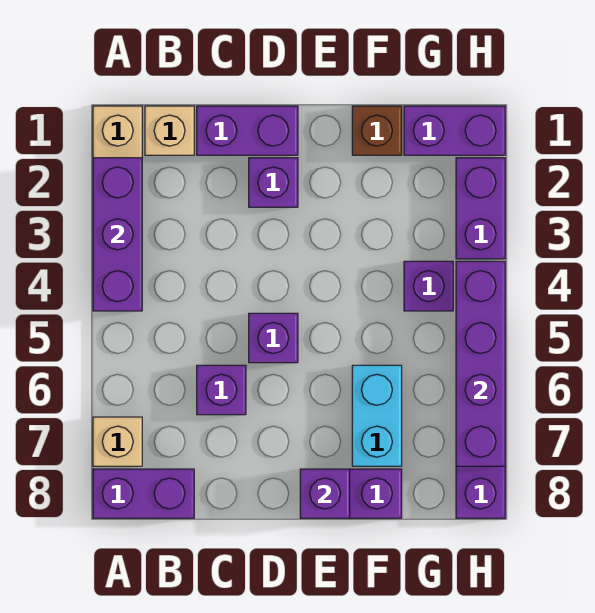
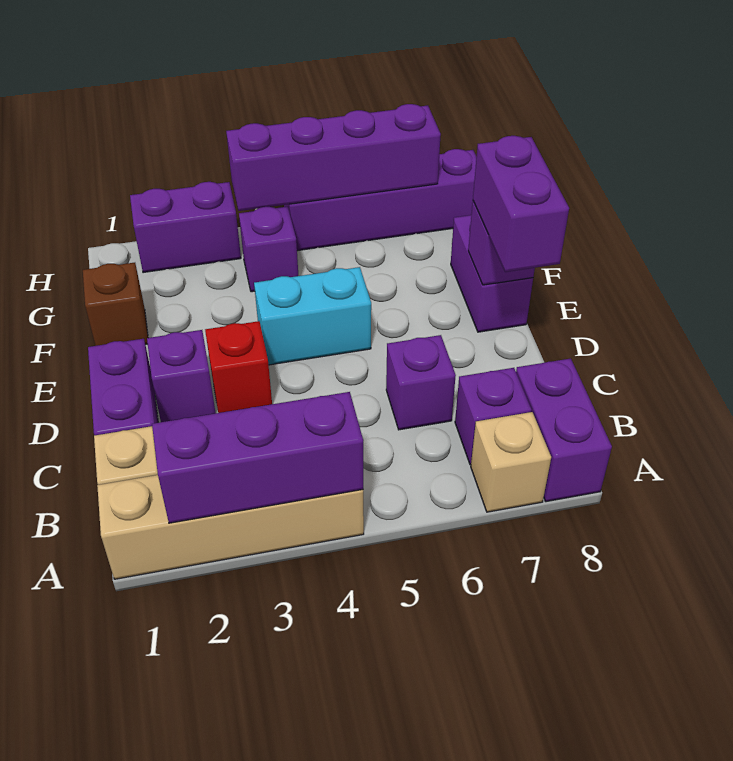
none -> red brick D3 level 1
purple brick D5 level 1 -> purple brick B7 level 1
cyan brick F6:F7 level 1 -> cyan brick E4:E5 level 1
purple brick G1:H1 level 1 -> purple brick D8:E8 level 3

